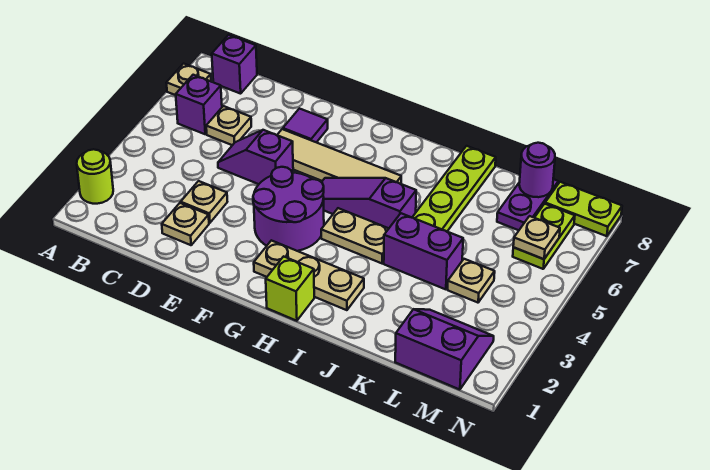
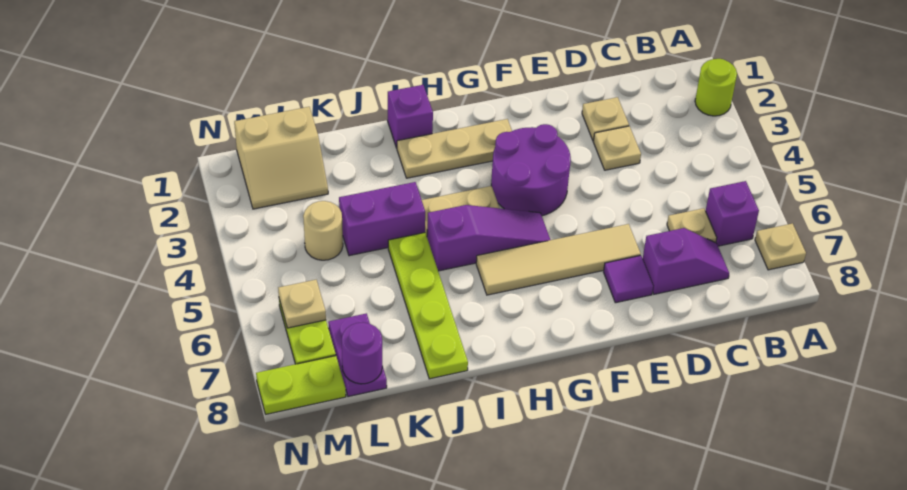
purple brick B8 level 1 -> purple brick I1 level 1
purple slope D5:E5 level 1 top E -> purple slope C7:D7 level 1 top D
lime brick H1 level 1 -> none
purple slope L1:M2 level 1 top 1 -> tan slope L1:M2 level 1 top 1
tan plate L4 level 1 -> tan round brick L4 level 1

